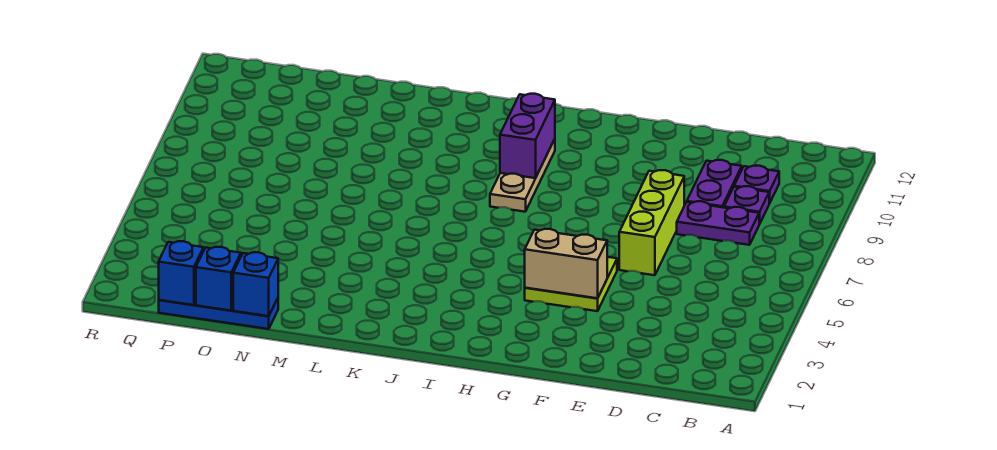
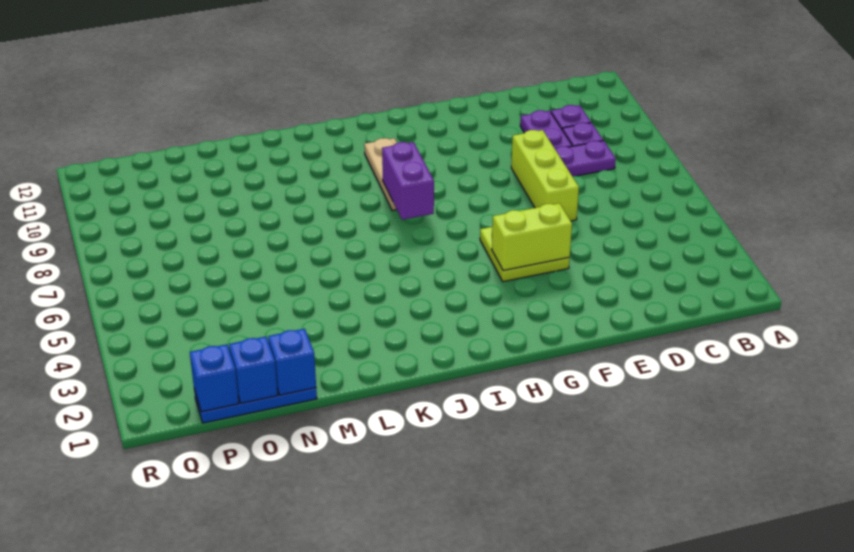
tan brick F4:G4 level 2 -> lime brick F4:G4 level 2
purple brick I9:I10 level 2 -> purple brick I7:I8 level 2

